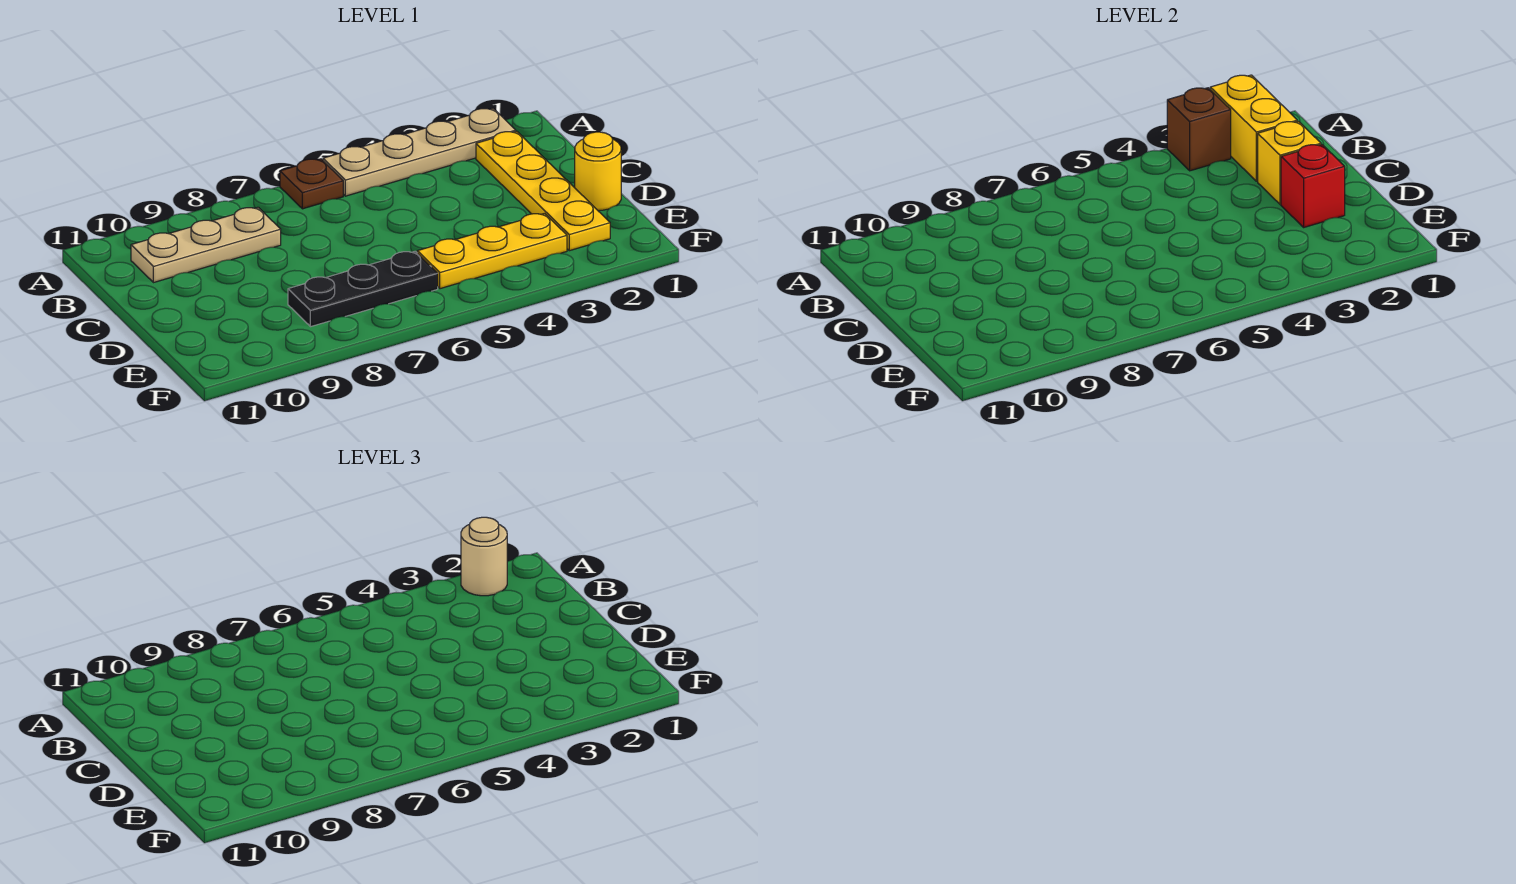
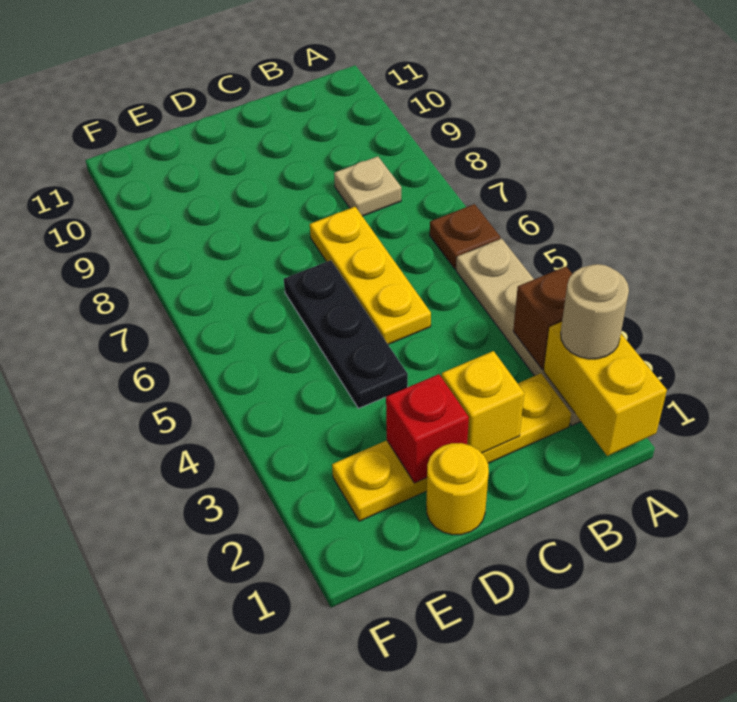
yellow brick A2:B2 level 2 -> yellow brick A1:A2 level 2
tan plate B8:B10 level 1 -> tan plate B8 level 1
yellow plate E3:E5 level 1 -> yellow plate C5:C7 level 1
black plate E6:E8 level 1 -> black plate D4:D6 level 1

